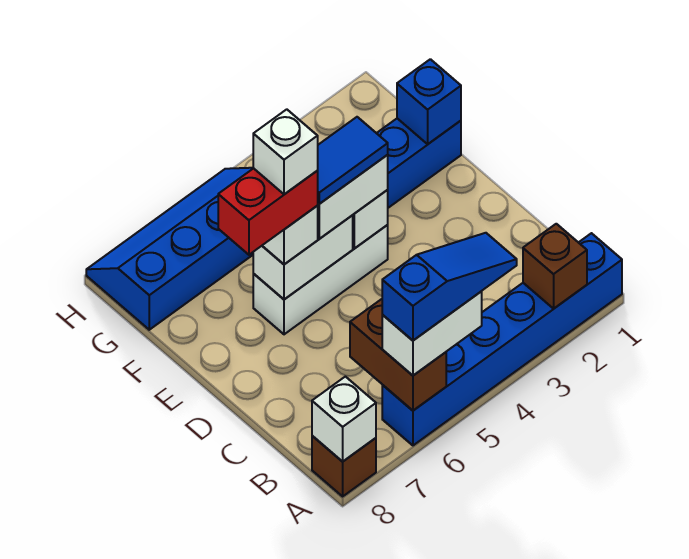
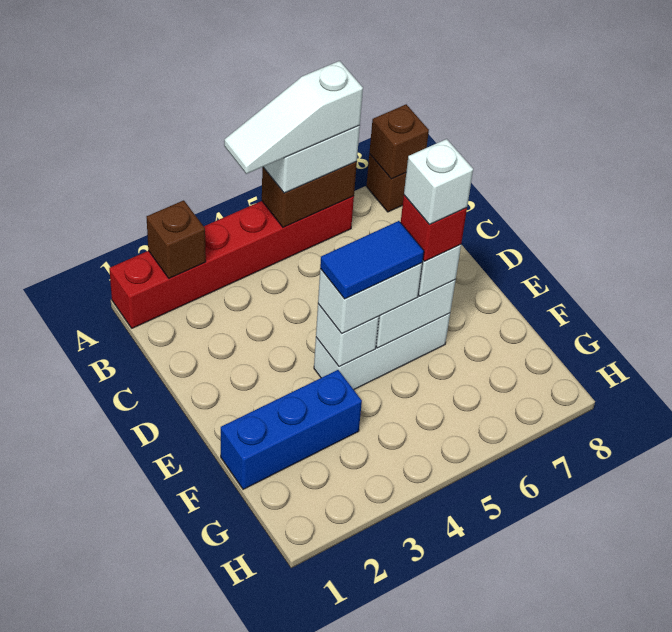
blue brick A1:A6 level 1 -> red brick A1:A6 level 1
blue slope A4:A6 level 4 top 6 -> white slope A4:A6 level 4 top 6
brown brick A6:B6 level 2 -> brown brick A5:A6 level 2
white brick A8 level 2 -> brown brick A8 level 2
red brick E6:E7 level 4 -> red brick E6 level 4
blue brick F1 level 2 -> none
blue slope G5:H8 level 1 top G -> none

